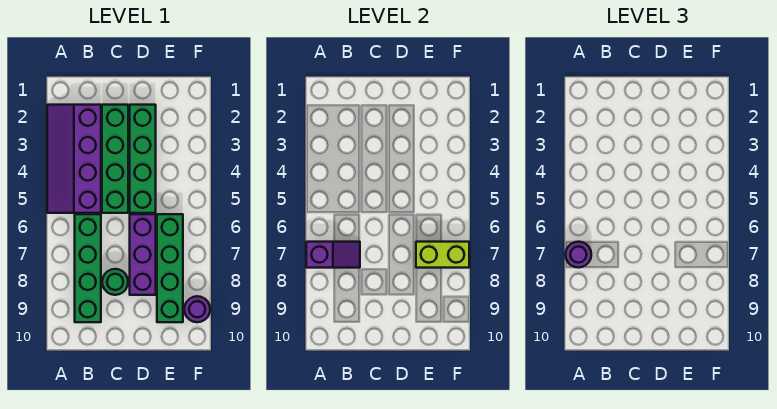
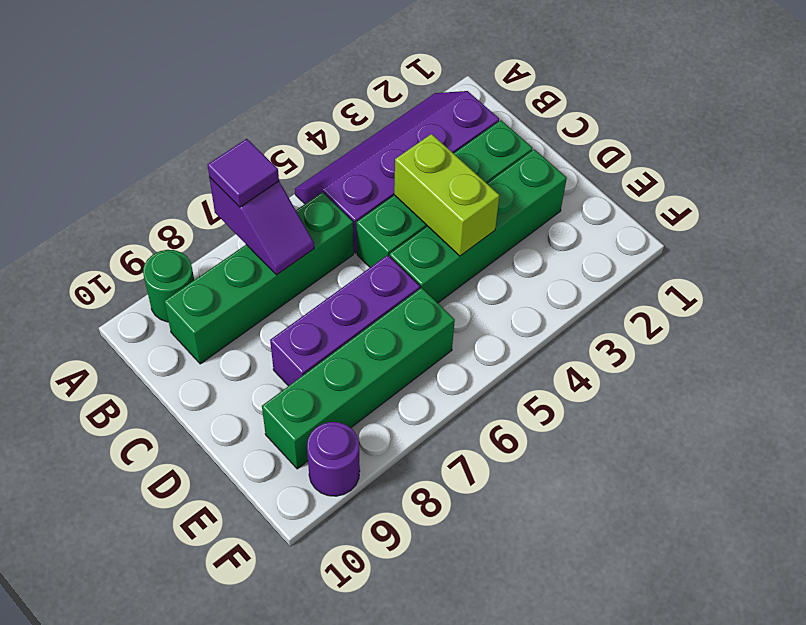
purple round brick A7 level 3 -> purple tile A7 level 3
green round brick C8 level 1 -> green round brick A9 level 1
lime brick E7:F7 level 2 -> lime brick C4:D4 level 2

